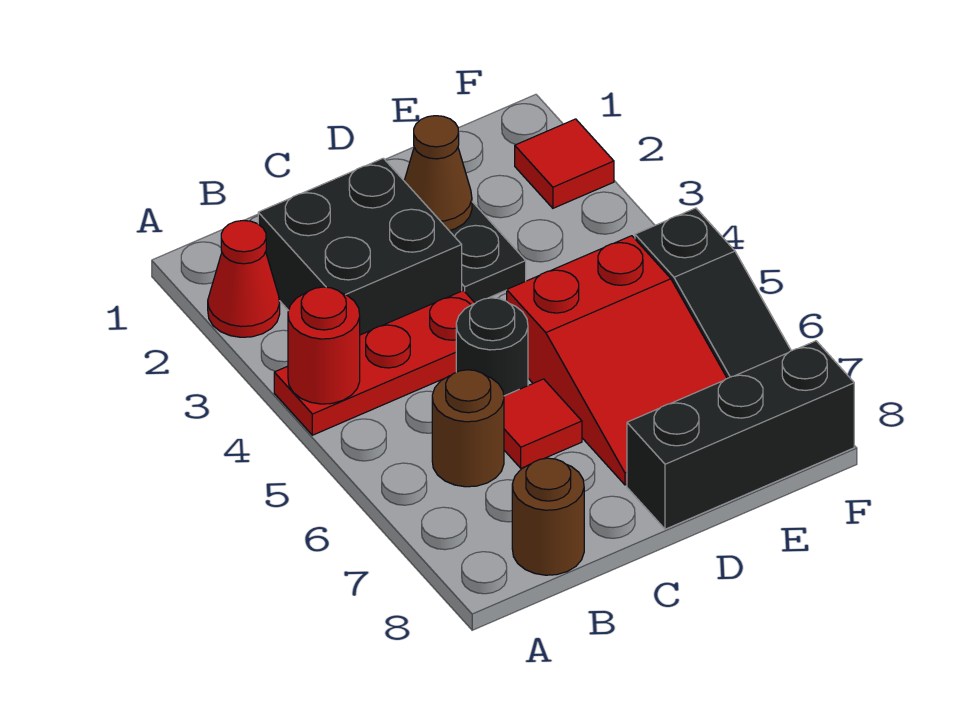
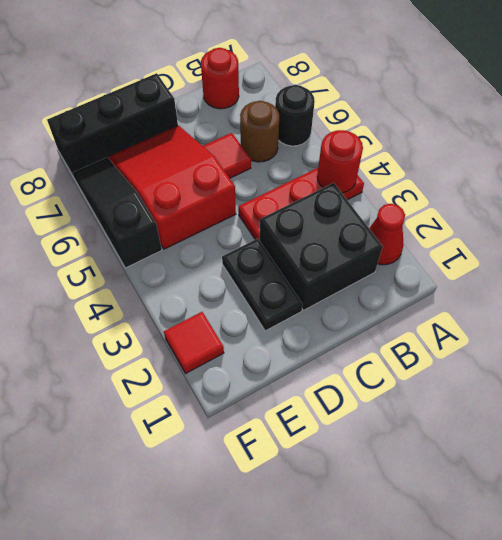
brown round brick B8 level 1 -> red round brick B8 level 1
black round brick C5 level 1 -> black round brick A6 level 1
brown cone D2 level 2 -> none

